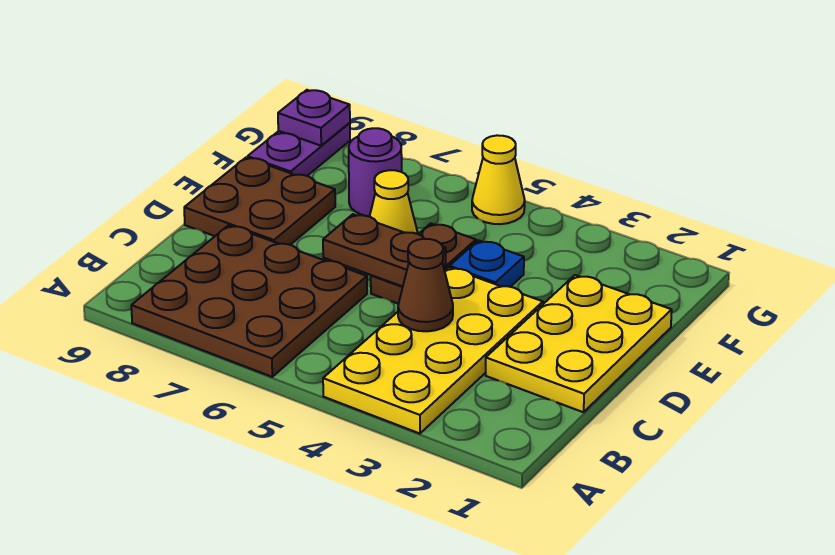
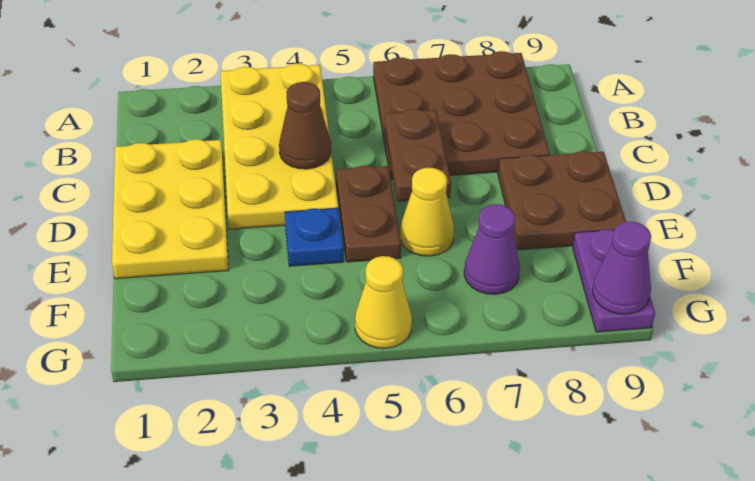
brown plate D5:D6 level 2 -> brown plate C6:D6 level 2
purple round brick F7 level 1 -> purple cone F7 level 1
purple plate G9 level 2 -> purple cone G9 level 2

